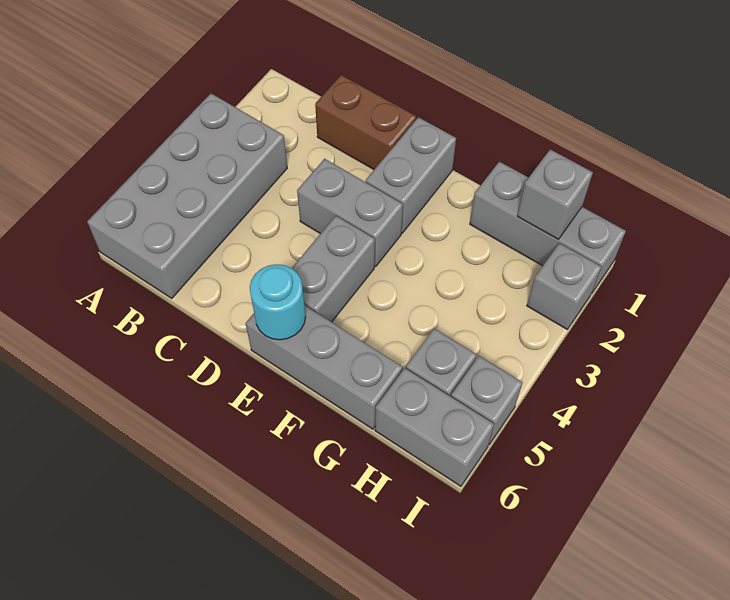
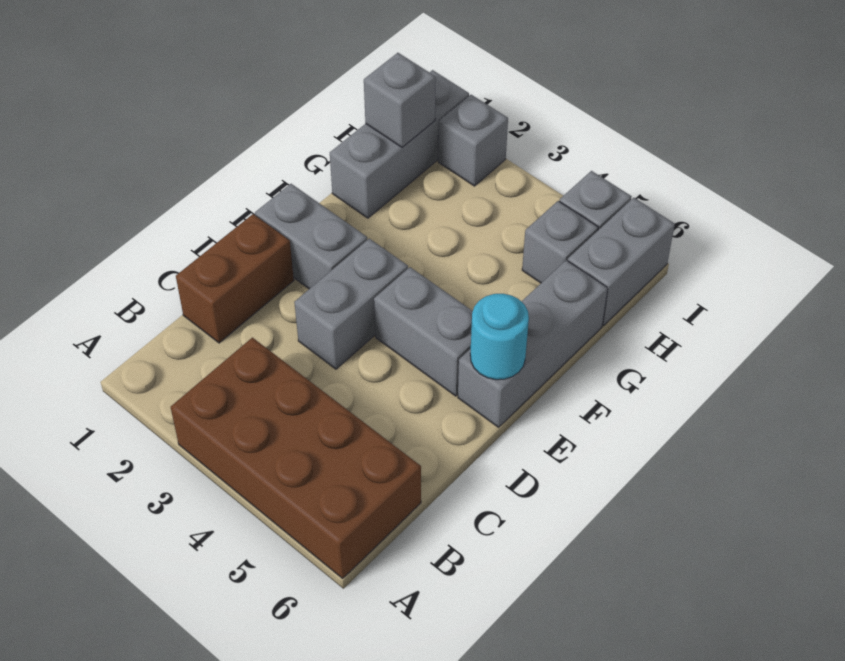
grey brick A3:B6 level 1 -> brown brick A3:B6 level 1

